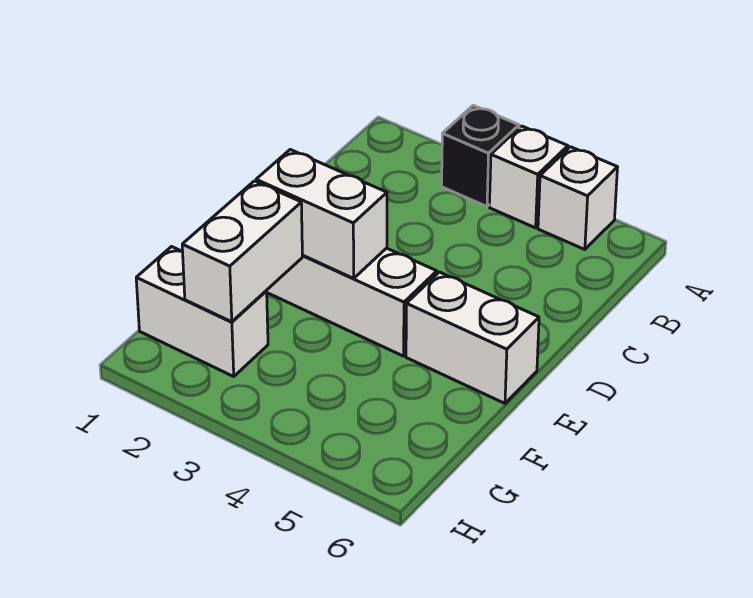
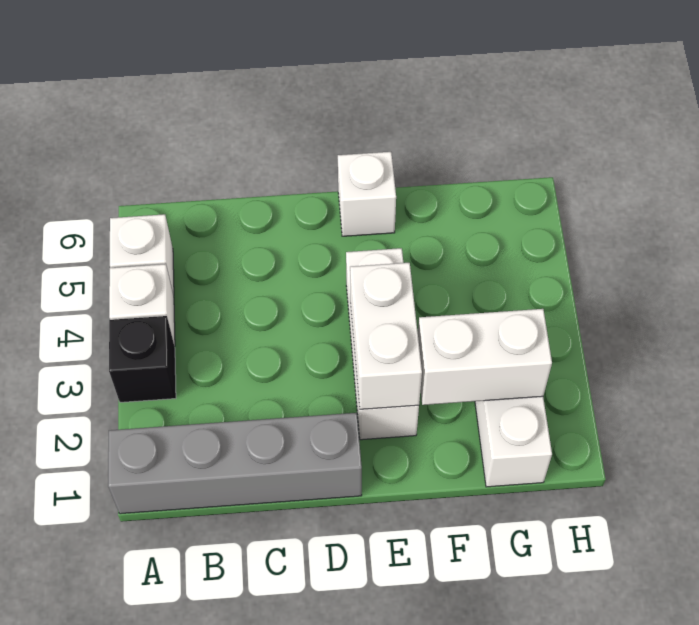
none -> grey brick A1:D1 level 1
white brick E5:E6 level 1 -> white brick E6 level 1

